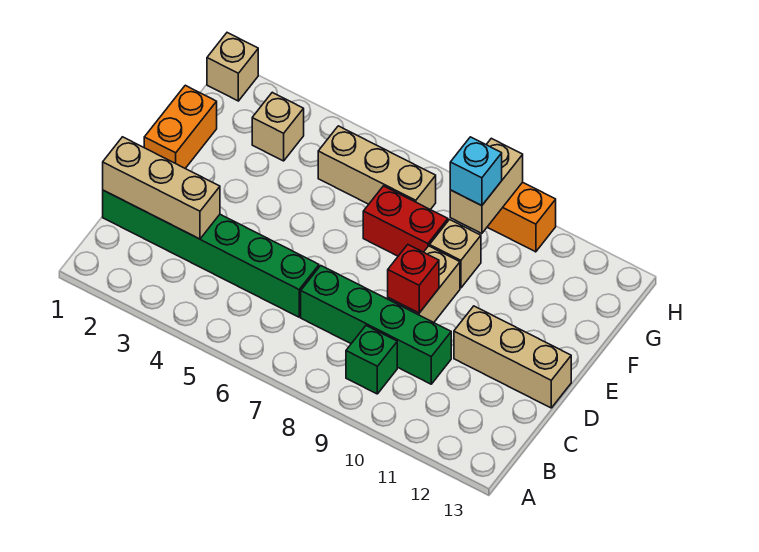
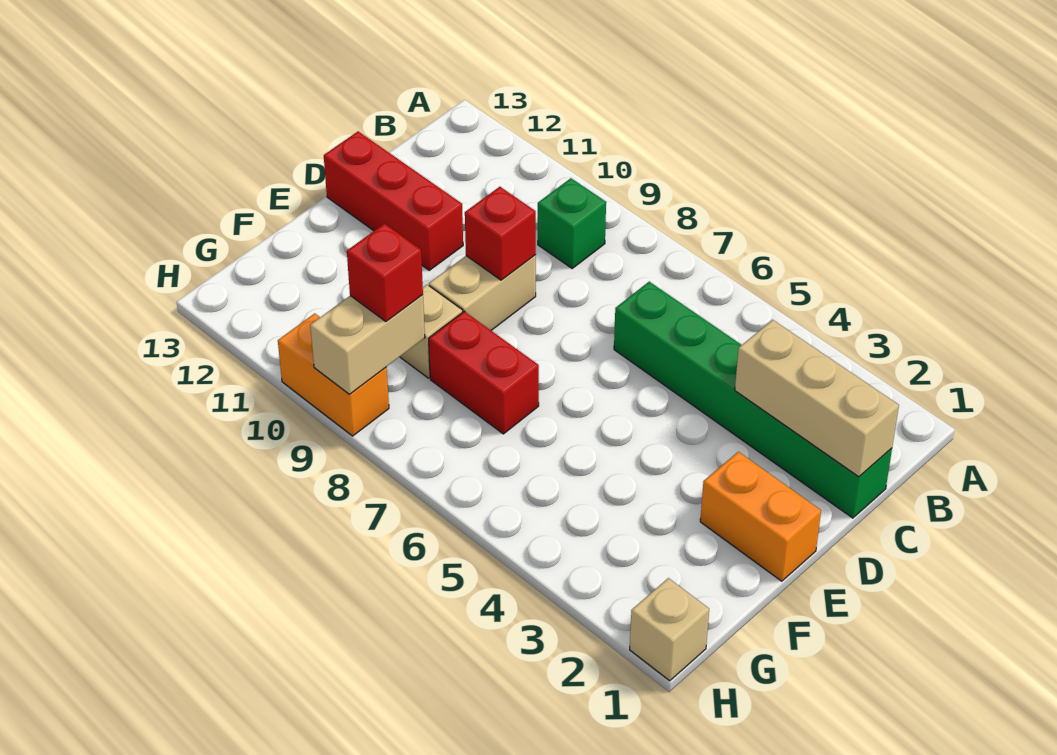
green brick C7:C10 level 1 -> none
tan brick D11:D13 level 1 -> red brick D11:D13 level 1
orange brick E1:F1 level 1 -> orange brick E1:E2 level 1
tan brick G3 level 1 -> none
tan brick G5:G7 level 1 -> none
cyan brick G9 level 3 -> red brick G9 level 3

